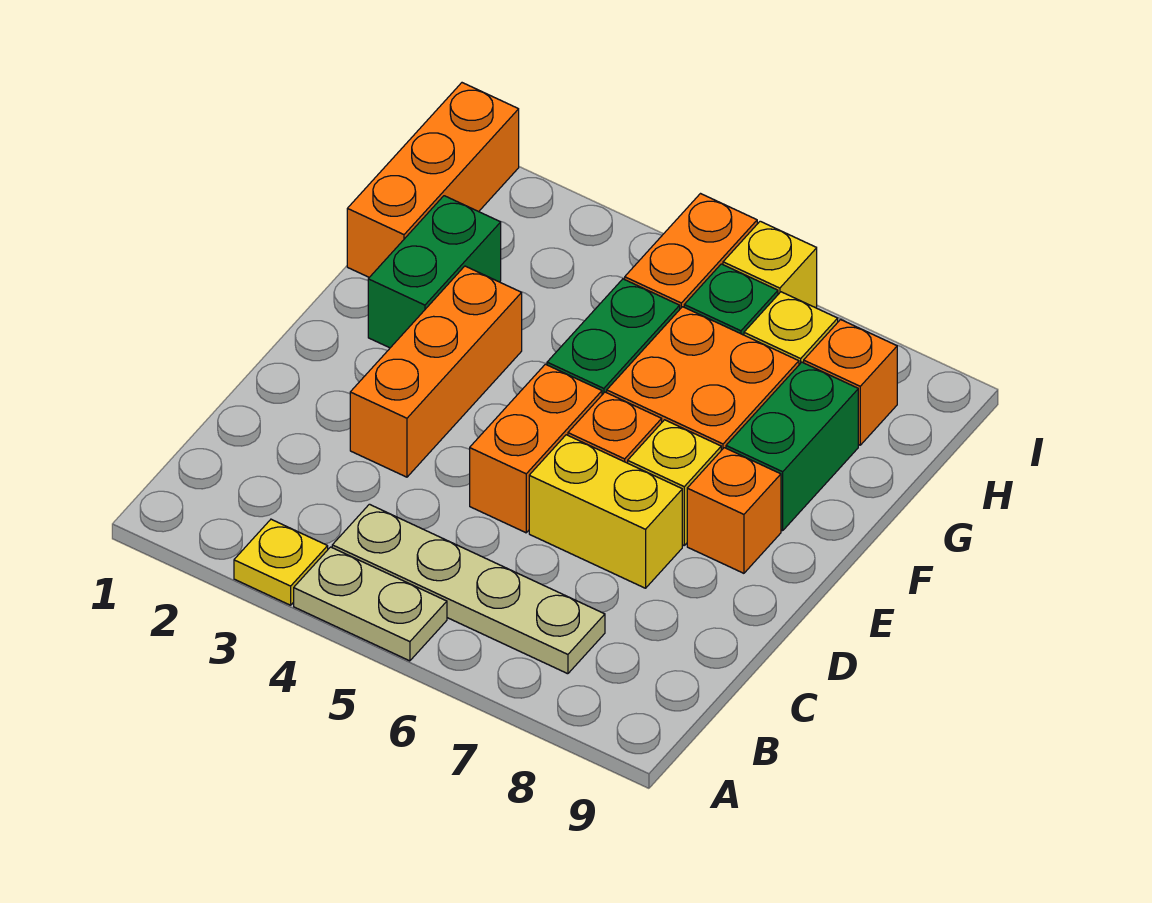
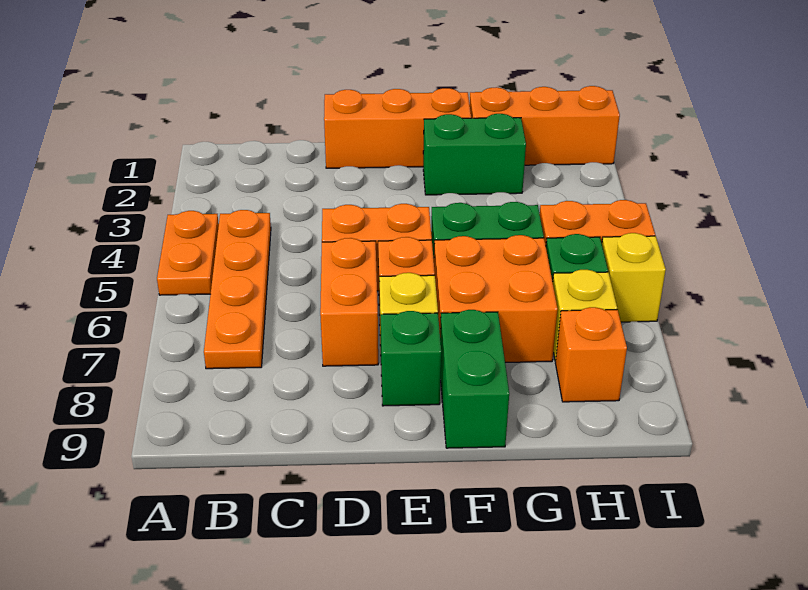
yellow plate A3 level 1 -> none
tan plate A4:A5 level 1 -> orange plate A4:A5 level 1
tan plate B4:B7 level 1 -> orange plate B4:B7 level 1
orange brick D3:F3 level 1 -> orange brick D1:F1 level 1
yellow brick D6:D7 level 1 -> orange brick D6:D7 level 1
orange brick E8 level 1 -> green brick E8 level 1
green brick F8:G8 level 1 -> green brick F8:F9 level 1

